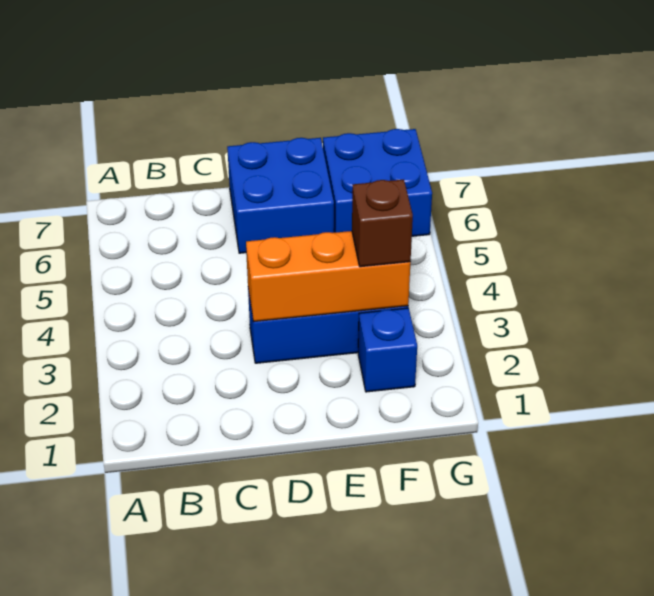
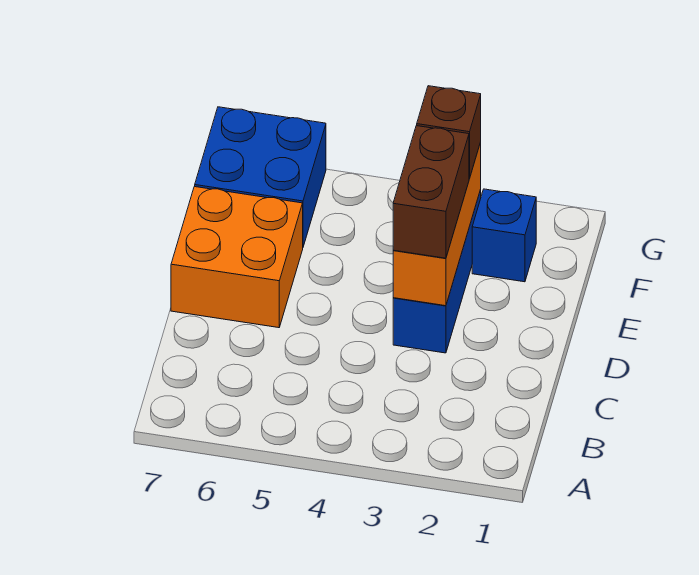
none -> brown brick D3:E3 level 3
blue brick D6:E7 level 1 -> orange brick D6:E7 level 1

